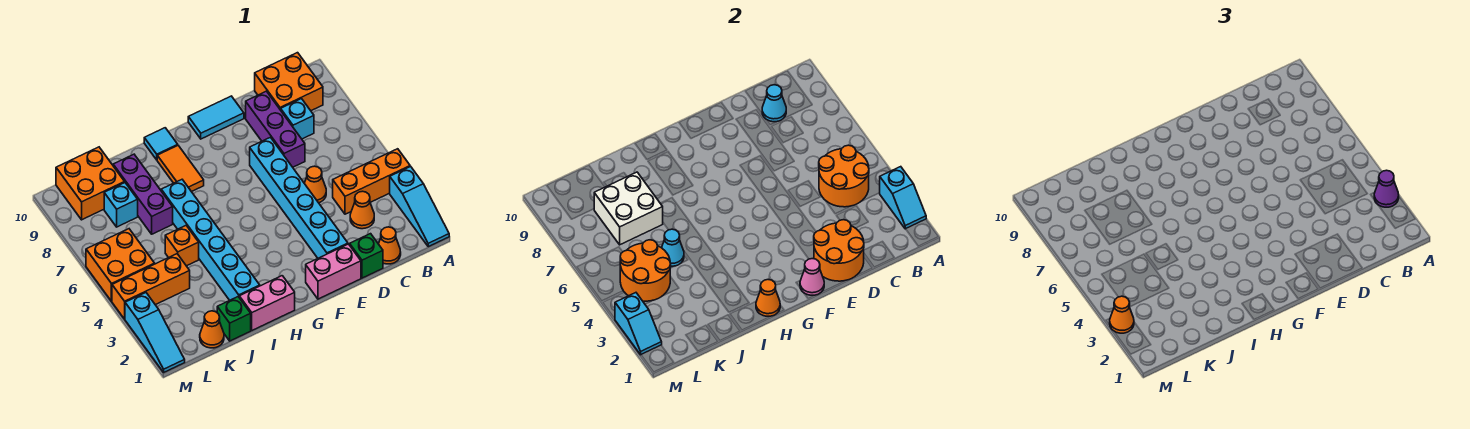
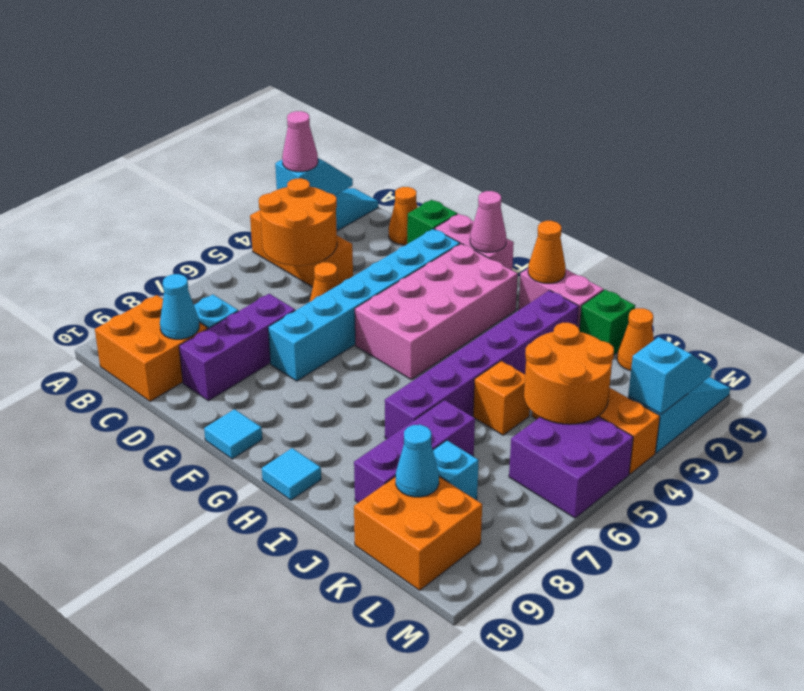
purple cone A3 level 3 -> pink cone A3 level 3
orange cone C3 level 1 -> none
orange round brick D1:E2 level 2 -> none
cyan tile E10:F10 level 1 -> cyan tile F10 level 1
none -> pink brick F2:G5 level 1
orange tile H8:H9 level 1 -> none
cyan brick I2:I7 level 1 -> purple brick I2:I7 level 1
cyan cone J5 level 2 -> cyan cone K9 level 2
white brick J7:K8 level 2 -> none
orange brick L5:M6 level 1 -> purple brick L5:M6 level 1
orange cone M3 level 3 -> none

